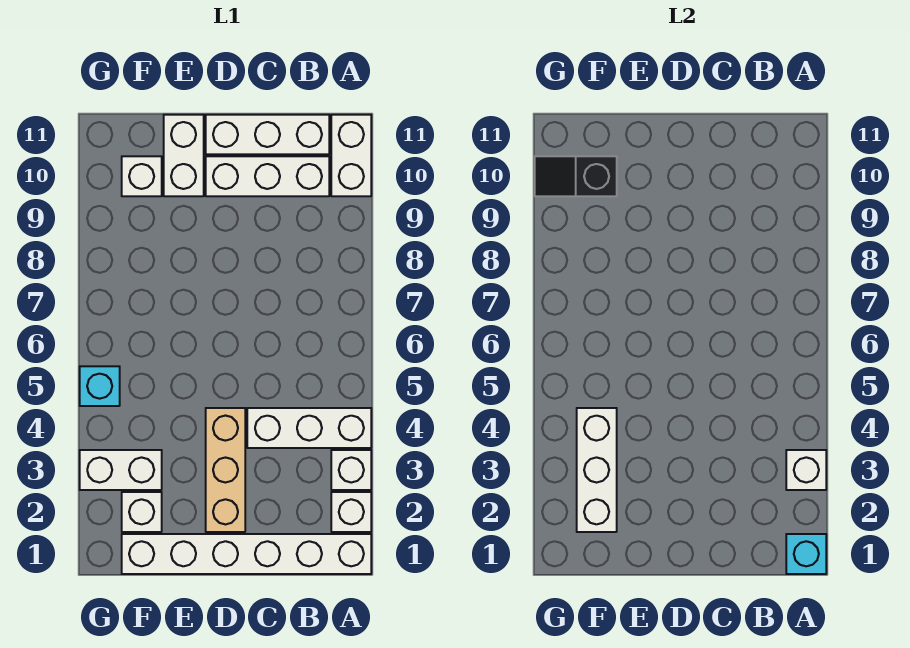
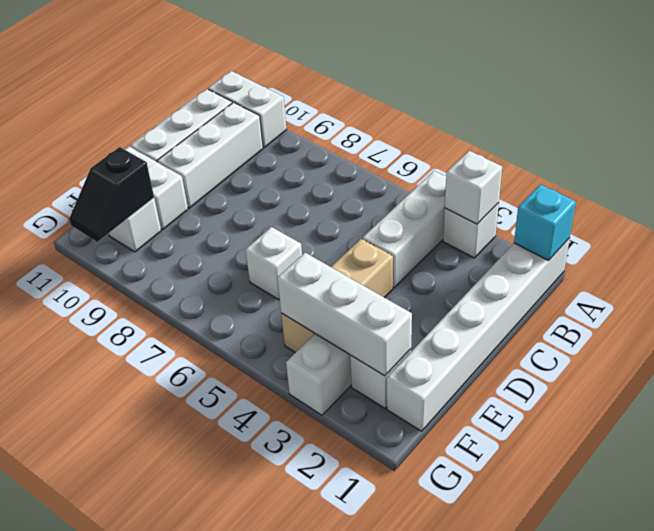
white brick A2 level 1 -> white brick E6 level 1
tan brick D2:D4 level 1 -> tan brick D4:F4 level 1
cyan brick G5 level 1 -> none

